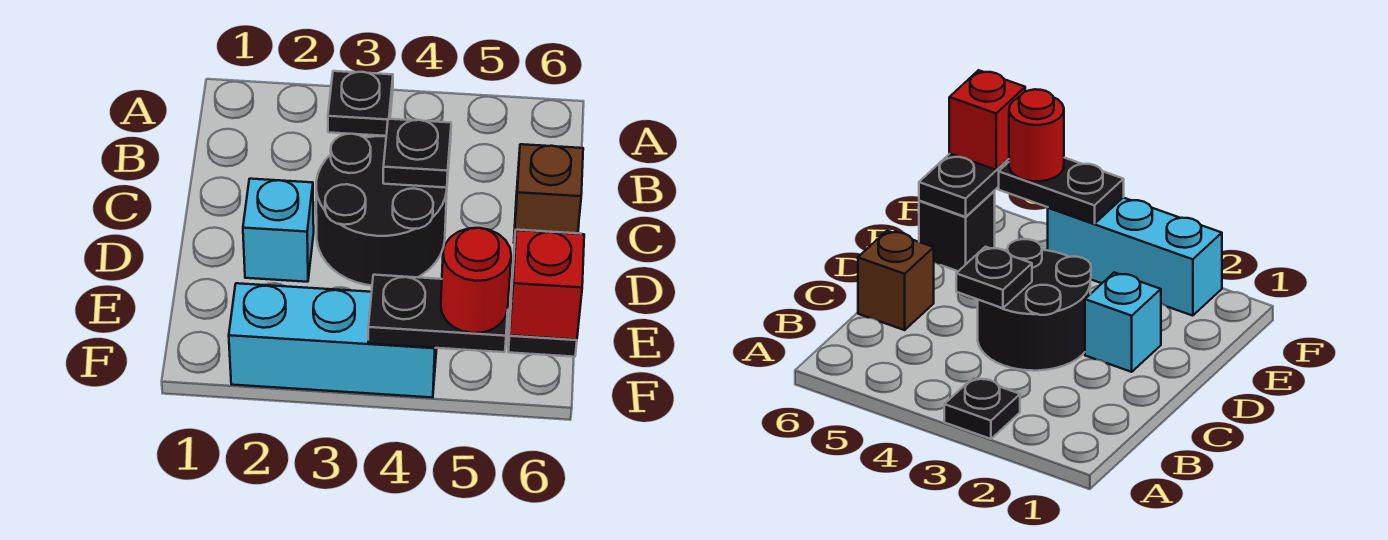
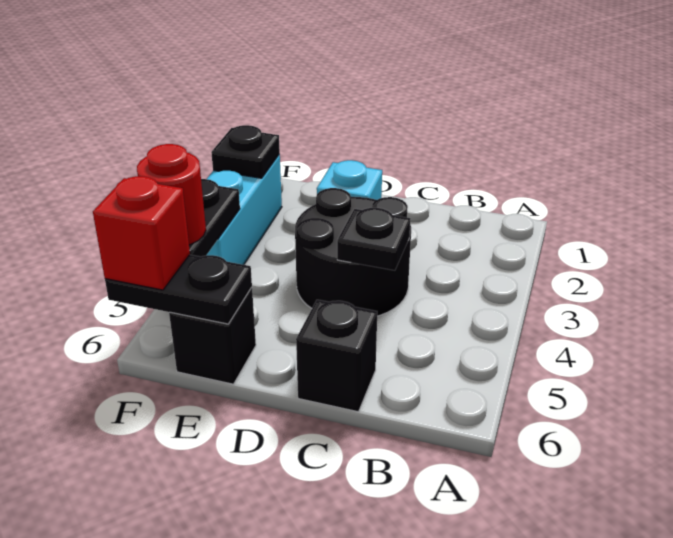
black plate A3 level 1 -> black plate F2 level 2
brown brick C6 level 1 -> black brick C6 level 1

